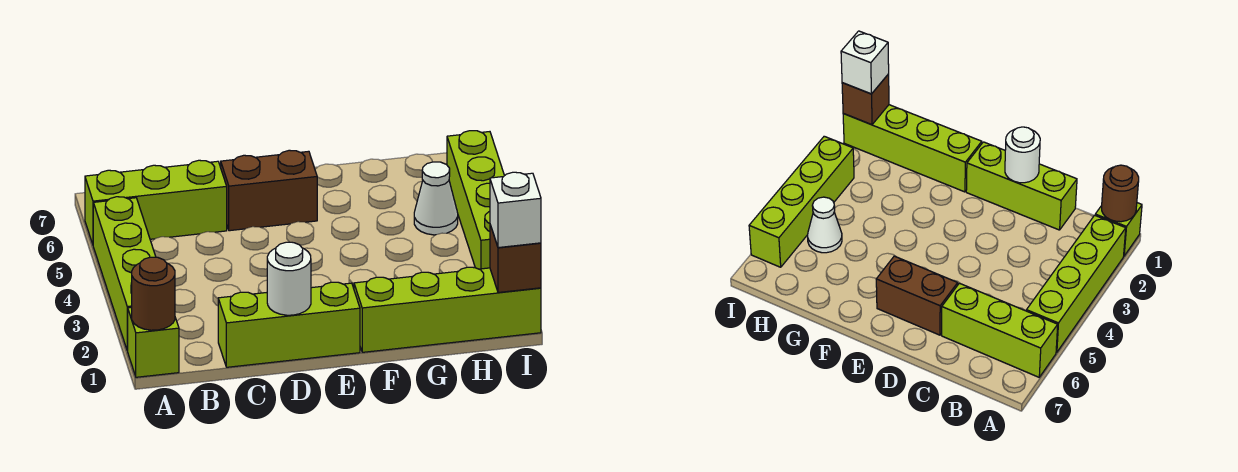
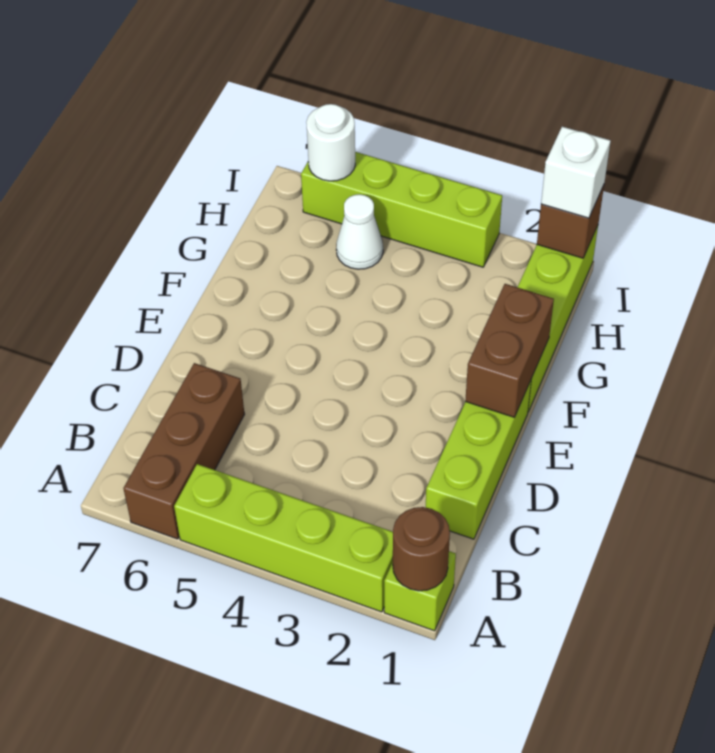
lime brick A6:C6 level 1 -> brown brick A6:C6 level 1
white round brick D1 level 2 -> white round brick I6 level 2
brown brick D6:E6 level 1 -> brown brick E1:F1 level 2

